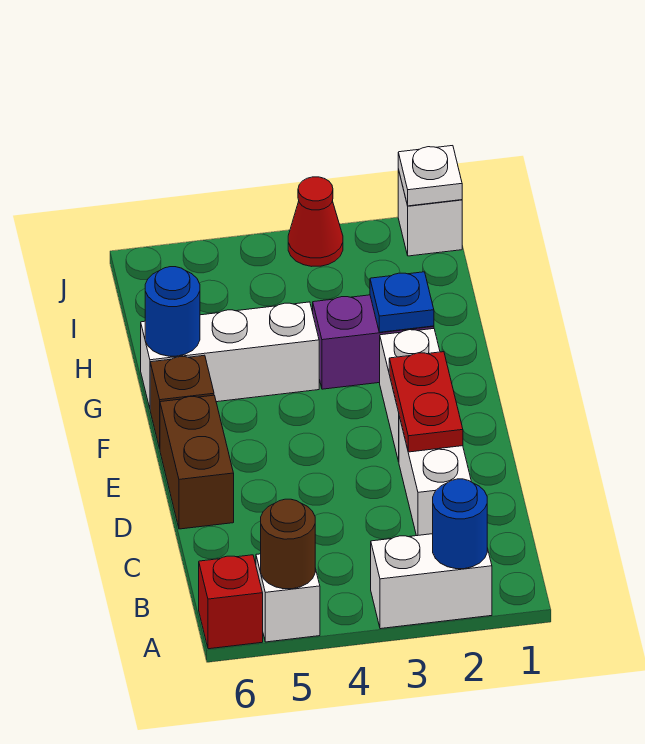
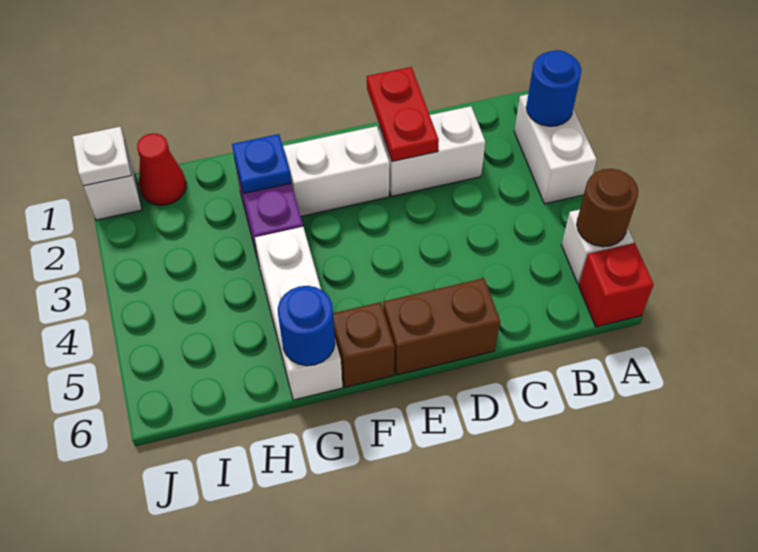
red plate D2:E2 level 2 -> red plate D1:D2 level 2
red cone J3 level 1 -> red cone I1 level 1

